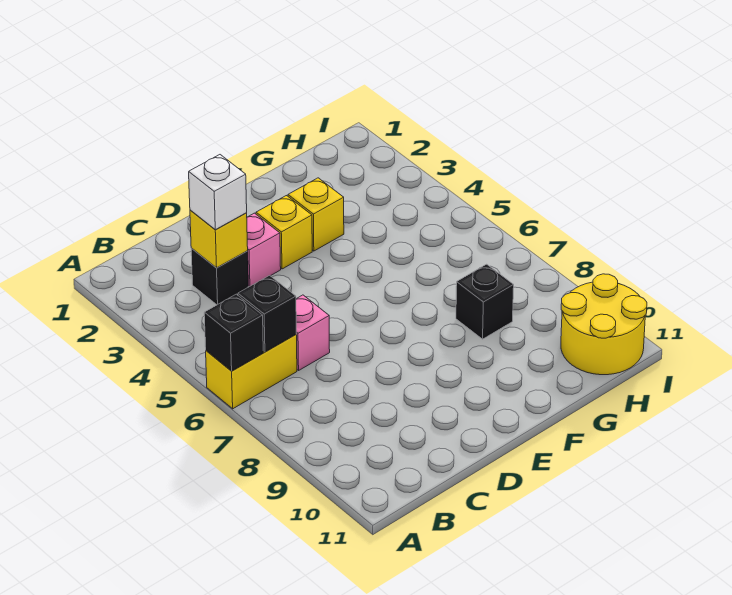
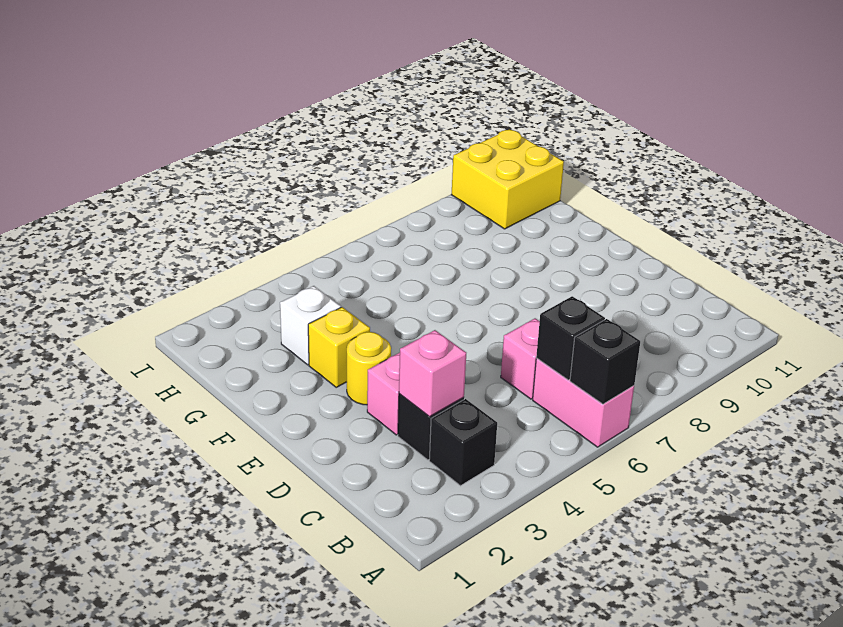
yellow brick A6:B6 level 1 -> pink brick A6:B6 level 1
yellow brick C3 level 2 -> pink brick C3 level 2
white brick C3 level 3 -> white brick G3 level 1
yellow brick E3 level 1 -> yellow round brick E3 level 1
black brick G8 level 1 -> black brick B3 level 1
yellow round brick H10:I11 level 1 -> yellow brick H10:I11 level 1

